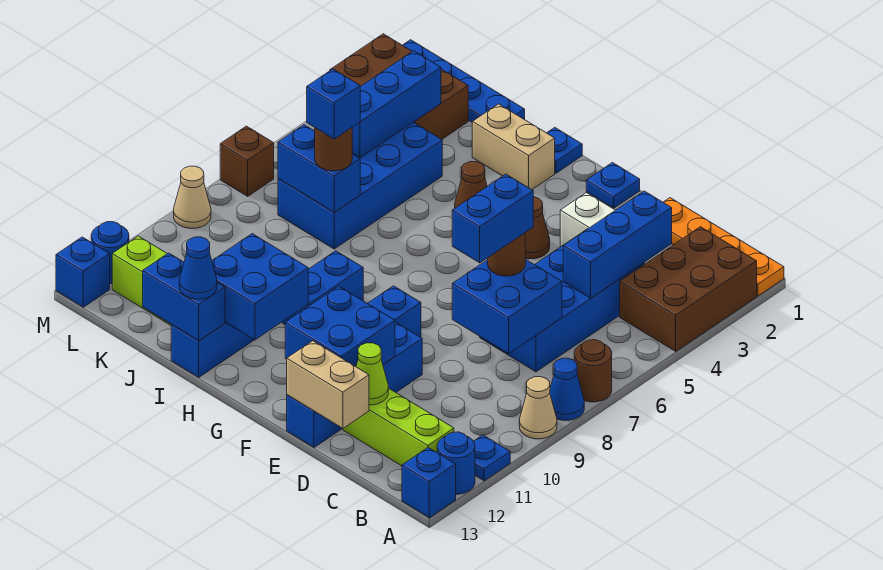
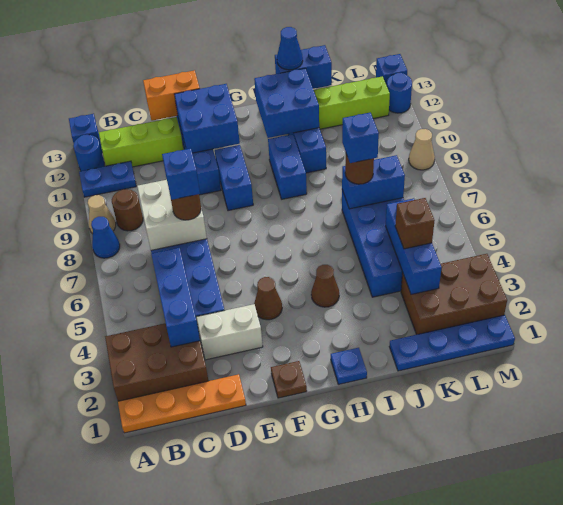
brown brick A2:B4 level 1 -> brown brick A2:C3 level 1
brown round brick A7 level 1 -> brown round brick B9 level 1
blue plate A11 level 1 -> blue plate A11:B11 level 1
blue brick C7:D8 level 2 -> white brick C7:D8 level 2
blue brick D7:D8 level 4 -> blue brick D7 level 4
lime cone D12 level 2 -> none
tan brick D13:E13 level 2 -> orange brick D13:E13 level 2
blue plate F1 level 1 -> brown plate F1 level 1
tan brick H2:I2 level 1 -> none
brown brick M7 level 1 -> brown brick K4 level 3

